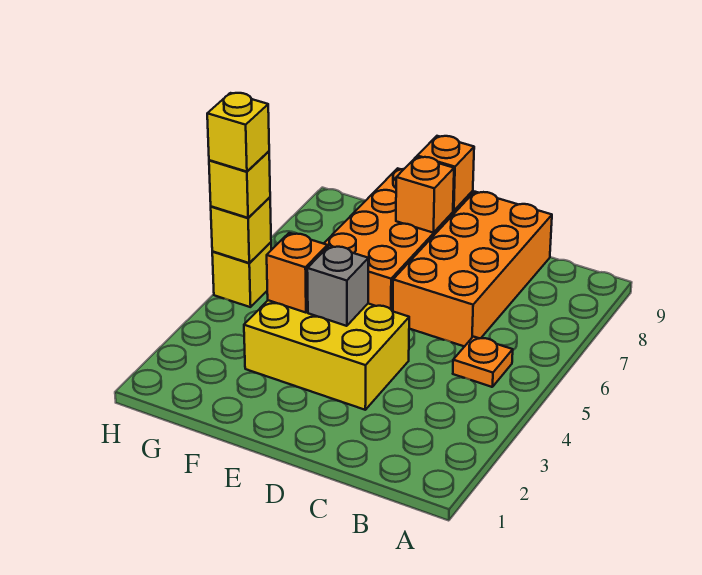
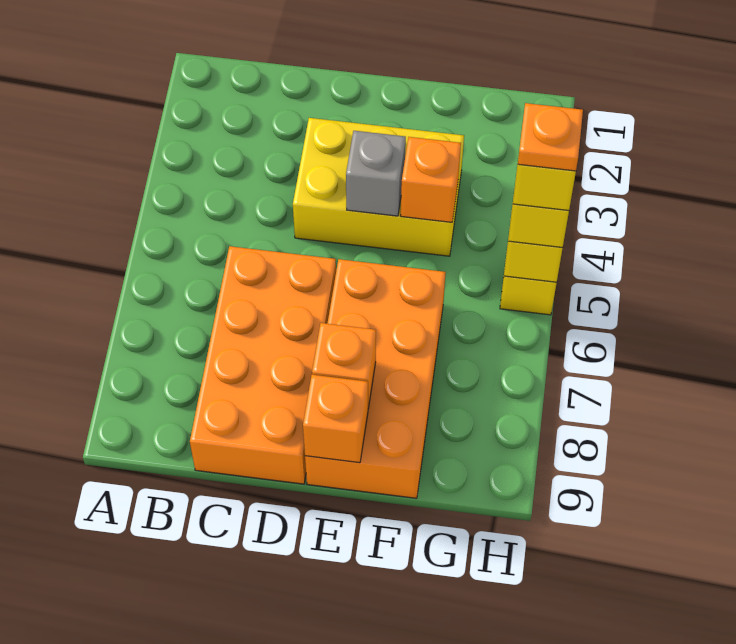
orange plate B5 level 1 -> orange plate H5 level 5

